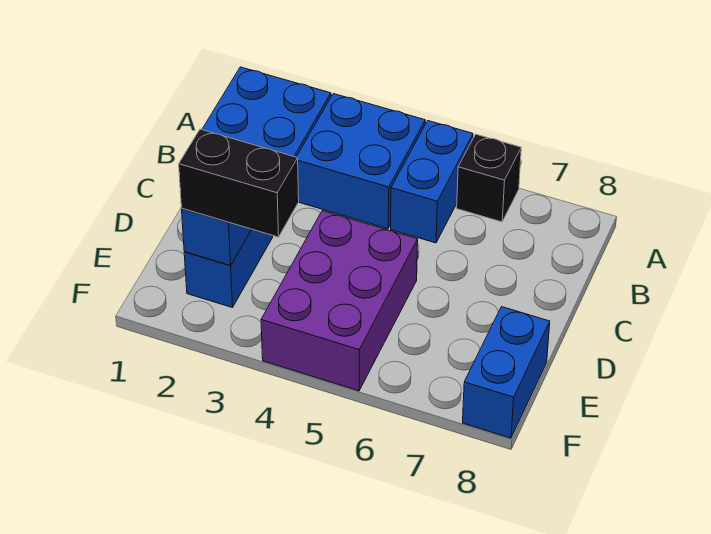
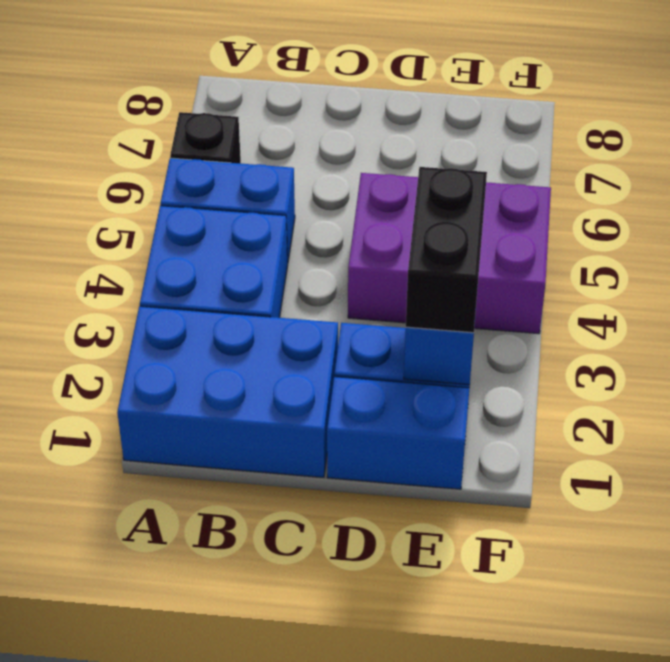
blue brick E8:F8 level 1 -> blue brick D1:E1 level 1

